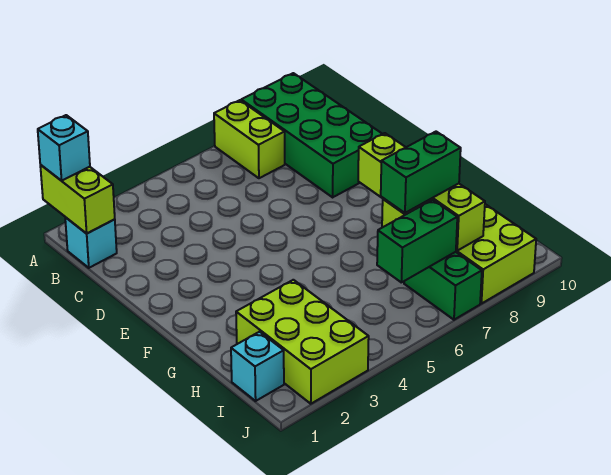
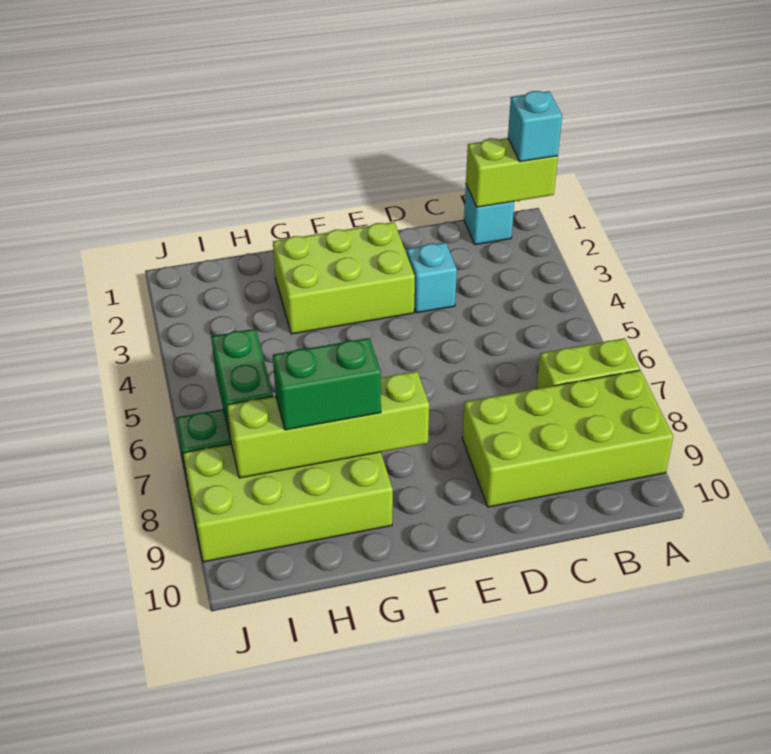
green brick A8:D9 level 1 -> lime brick A8:D9 level 1
lime brick H2:J3 level 1 -> lime brick E2:G3 level 1
green brick H7:H8 level 3 -> green brick G8:H8 level 3
cyan brick I1 level 1 -> cyan brick D3 level 1

